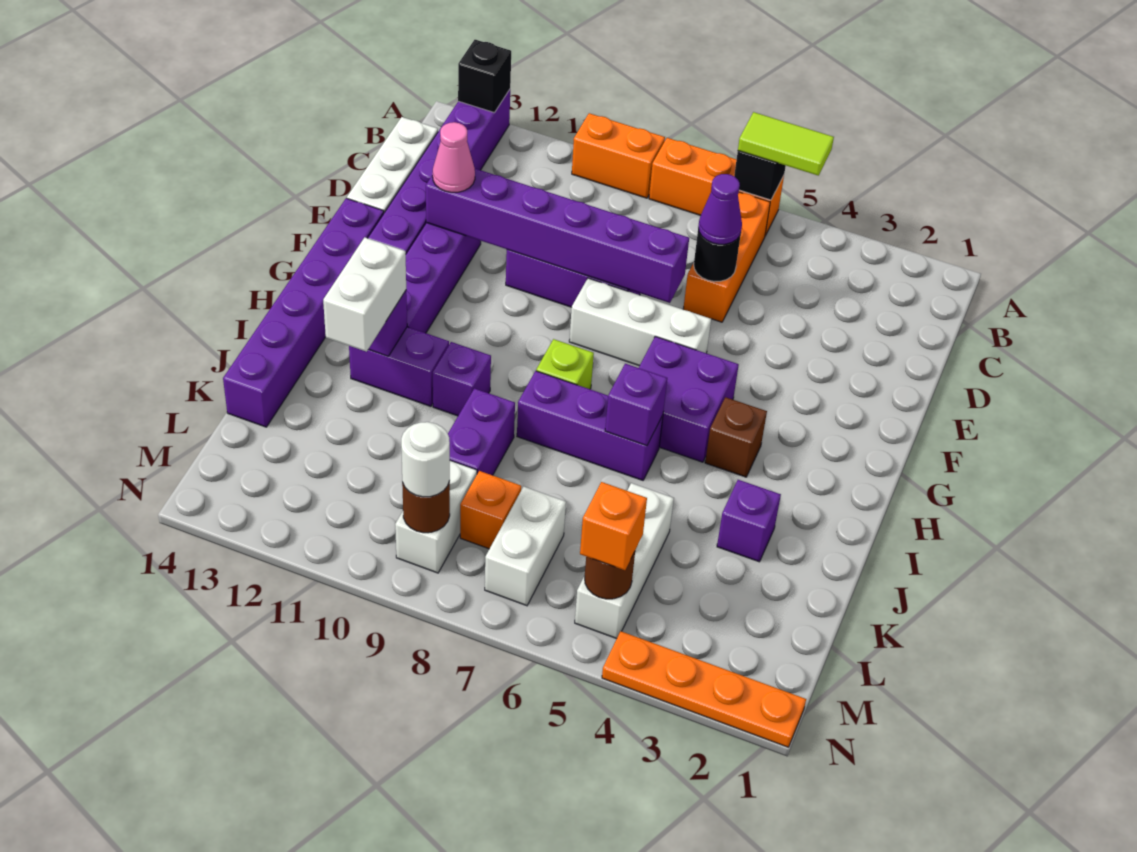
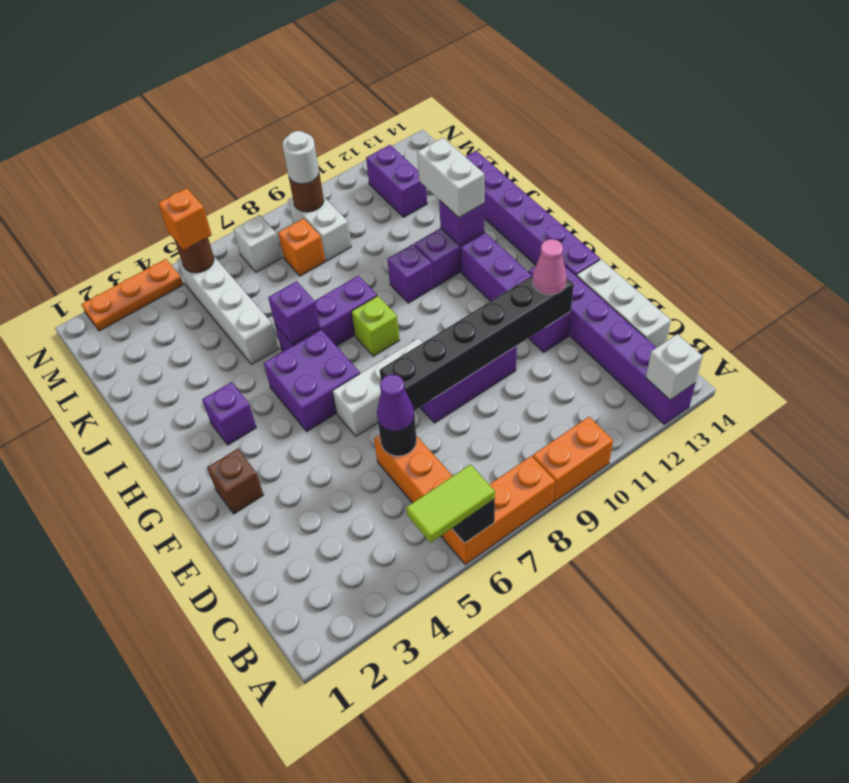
black brick A13 level 2 -> white brick A13 level 2
purple brick E7:E12 level 2 -> black brick E7:E12 level 2
brown brick H4 level 1 -> brown brick F2 level 1
purple brick J3 level 1 -> purple brick H3 level 1
purple brick J9:K9 level 1 -> purple brick L12:M12 level 1
white brick K5:M5 level 1 -> white brick J5:M5 level 1
white brick L7:M7 level 1 -> white brick M7 level 1
orange plate N1:N4 level 1 -> orange plate N2:N4 level 1

